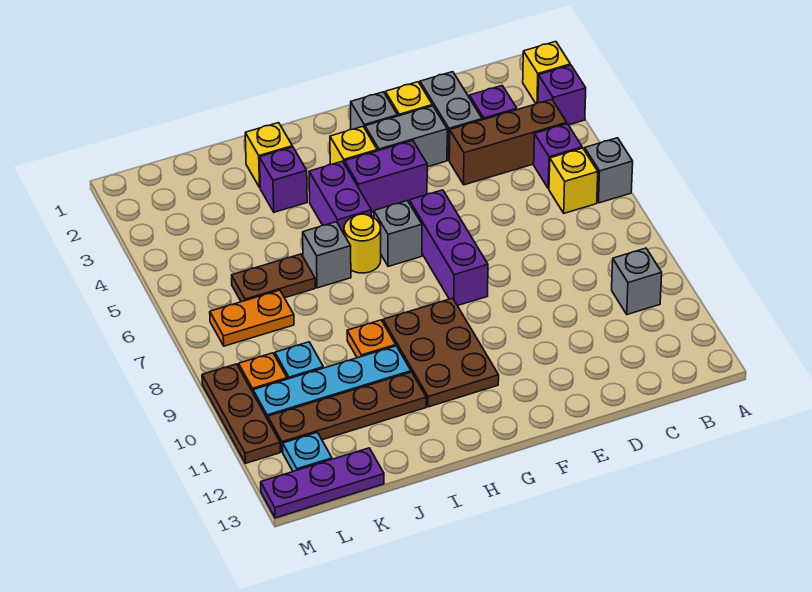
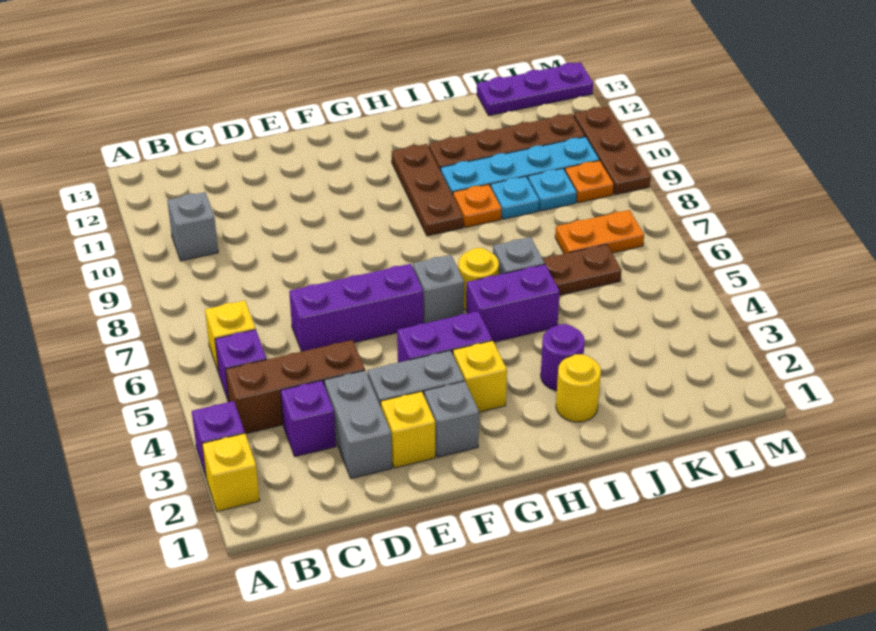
grey brick A6 level 1 -> none
purple brick F6:F8 level 1 -> purple brick D6:F6 level 1
brown plate G9:H11 level 1 -> brown plate H9:H11 level 1
purple brick H4:H5 level 1 -> purple brick H5:I5 level 1
yellow brick I2 level 1 -> yellow round brick I2 level 1
purple brick I3 level 1 -> purple round brick I3 level 1
cyan plate L12 level 1 -> cyan plate J9 level 1

